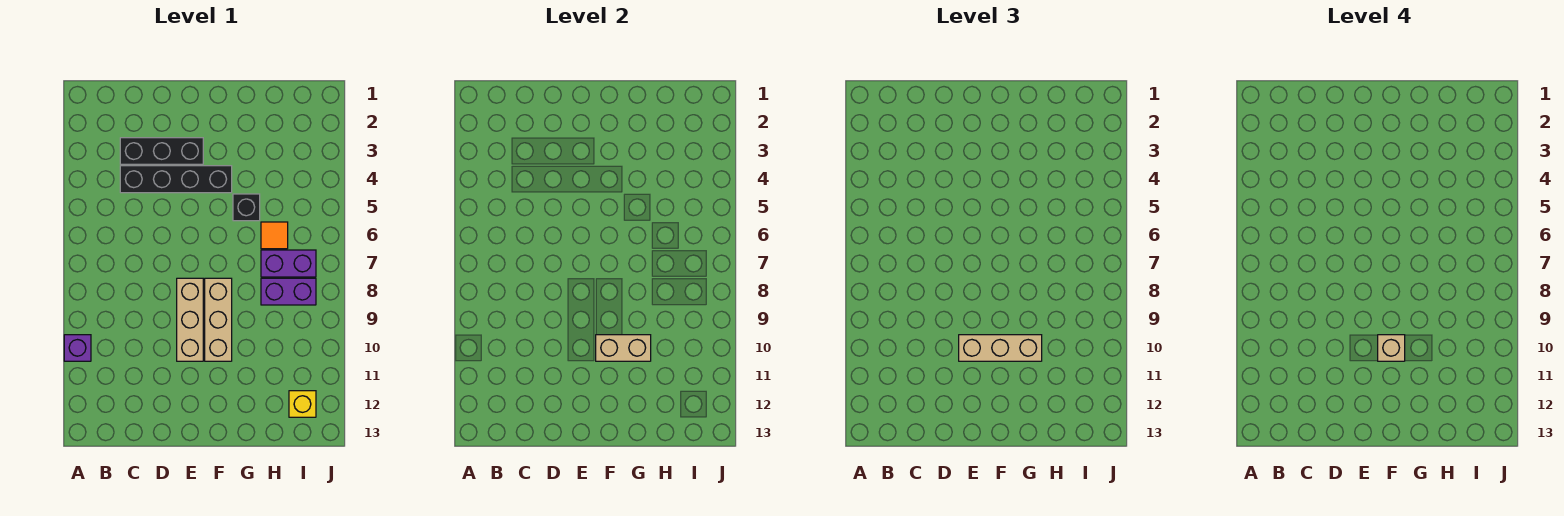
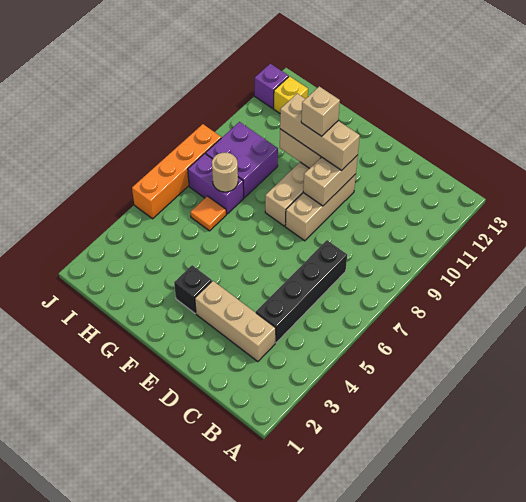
purple brick A10 level 1 -> purple brick J12 level 1
black brick C3:E3 level 1 -> tan brick C3:E3 level 1
black brick C4:F4 level 1 -> black brick C4:C7 level 1
none -> tan brick E9:E10 level 2
black brick G5 level 1 -> black brick F3 level 1
none -> tan round brick H7 level 2
purple brick H8:I8 level 1 -> purple brick H8:I9 level 1
none -> orange brick J5:J8 level 1

